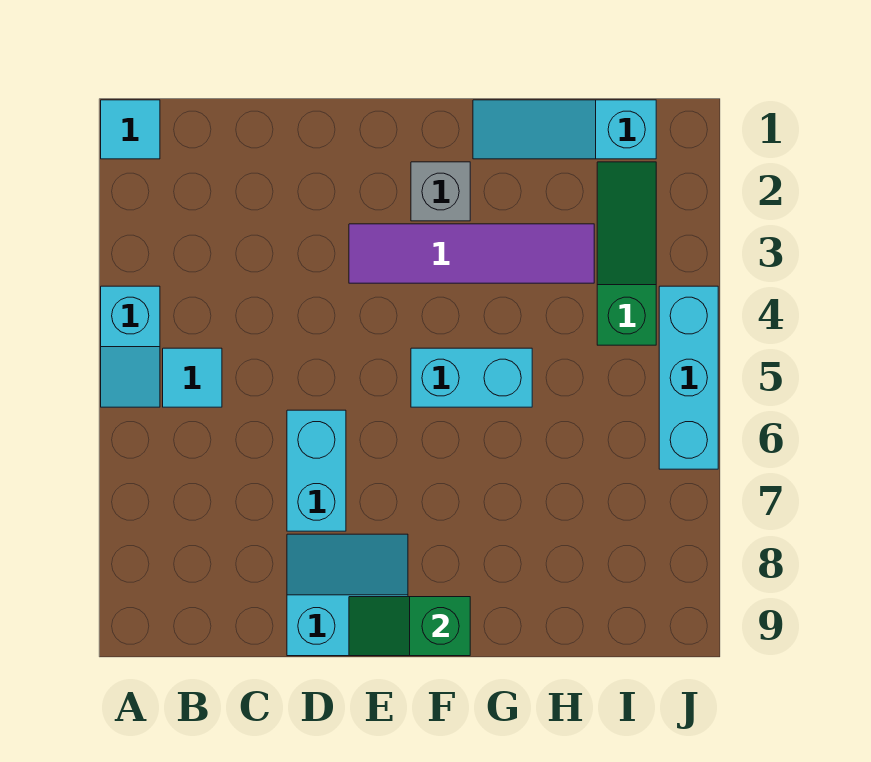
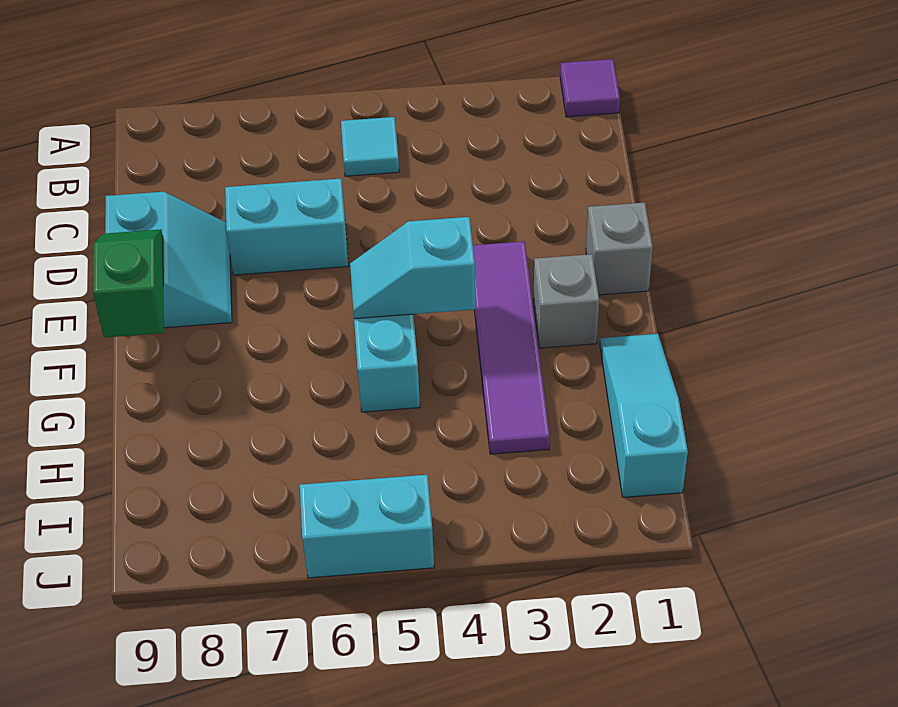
cyan tile A1 level 1 -> purple tile A1 level 1
cyan slope A4:A5 level 1 top 4 -> cyan slope F4:F5 level 2 top 4
none -> grey brick E1 level 1
green slope I2:I4 level 1 top 4 -> none
cyan brick J4:J6 level 1 -> cyan brick J5:J6 level 1

